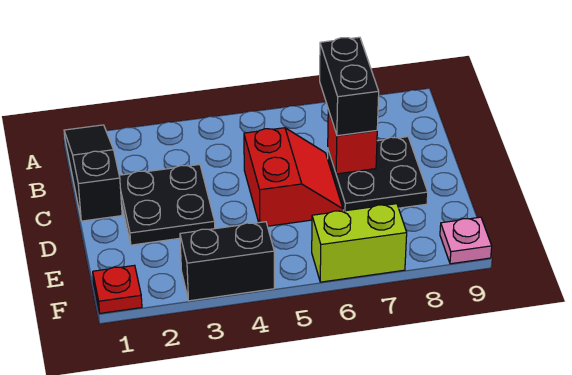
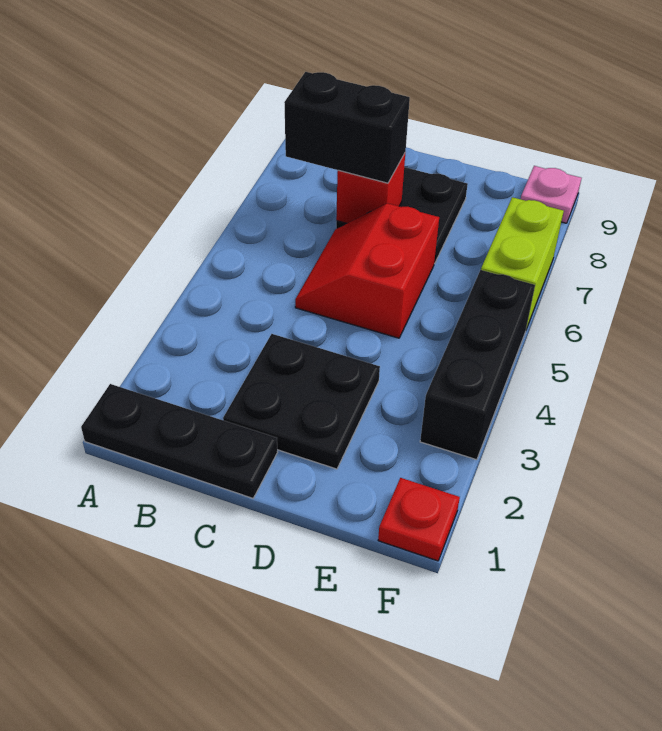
black slope A1:C1 level 1 top C -> black plate A1:C1 level 1
red slope C5:D6 level 1 top 5 -> red slope C5:D6 level 1 top D
black brick F3:F4 level 1 -> black brick F3:F5 level 1

